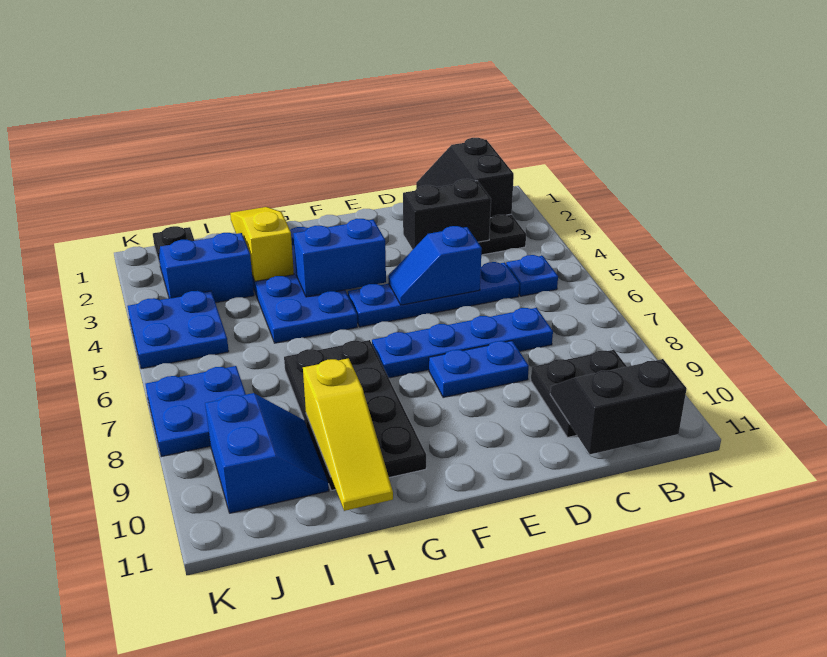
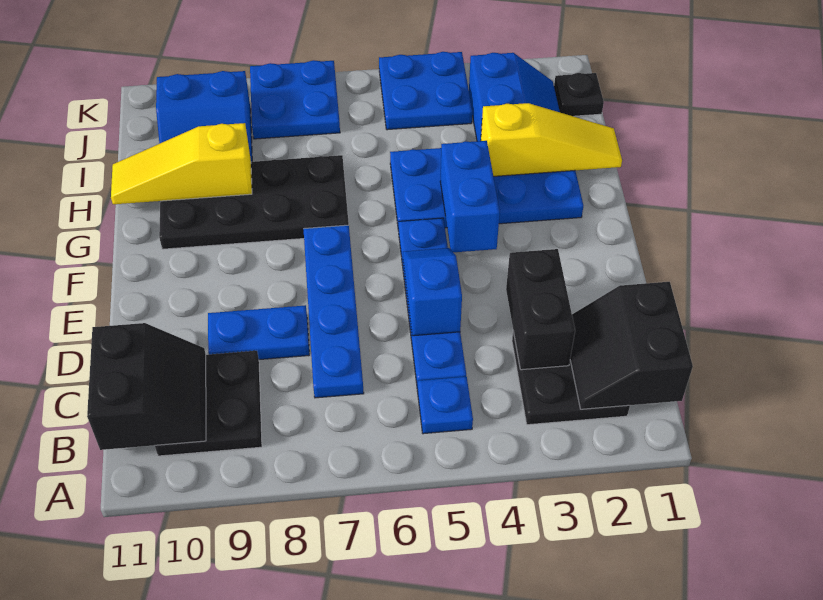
black slope B1:C2 level 2 top B -> black slope B1:C2 level 2 top 1
blue plate D8:E8 level 1 -> blue plate D8:D9 level 1

